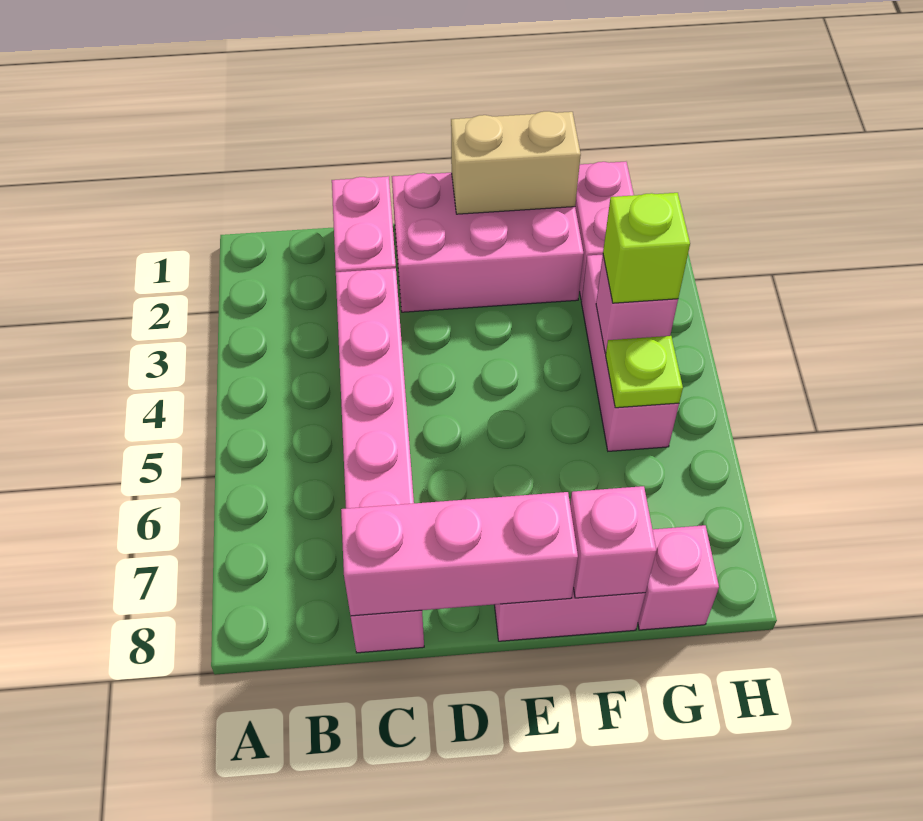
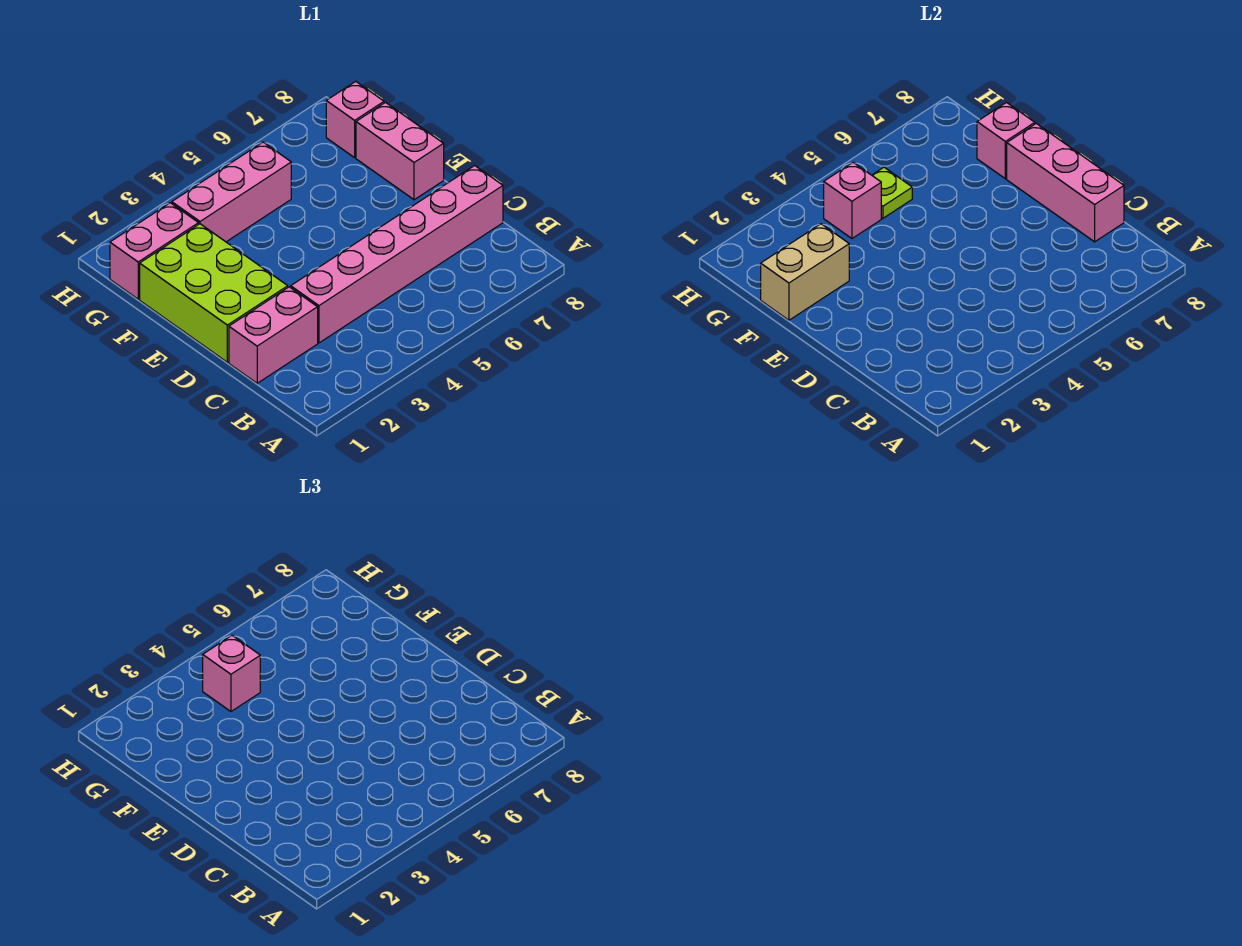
pink brick D1:F2 level 1 -> lime brick D1:F2 level 1
tan brick E1:F1 level 2 -> tan brick F1:F2 level 2
lime brick G4 level 3 -> pink brick G4 level 3

